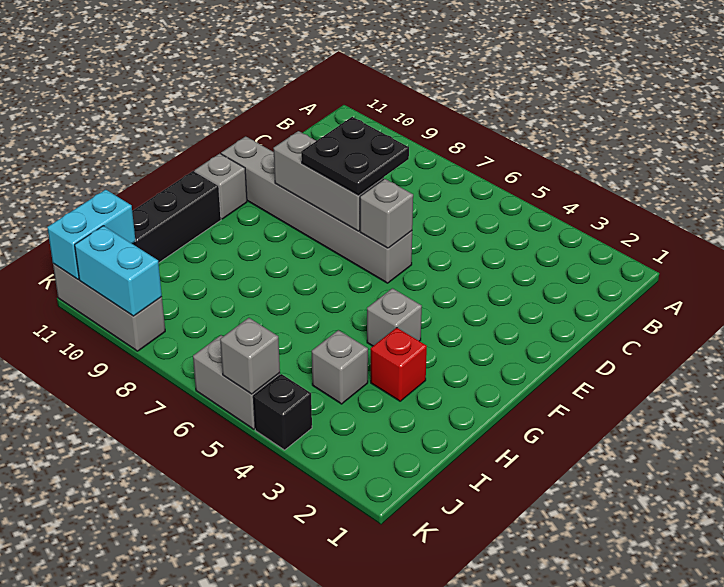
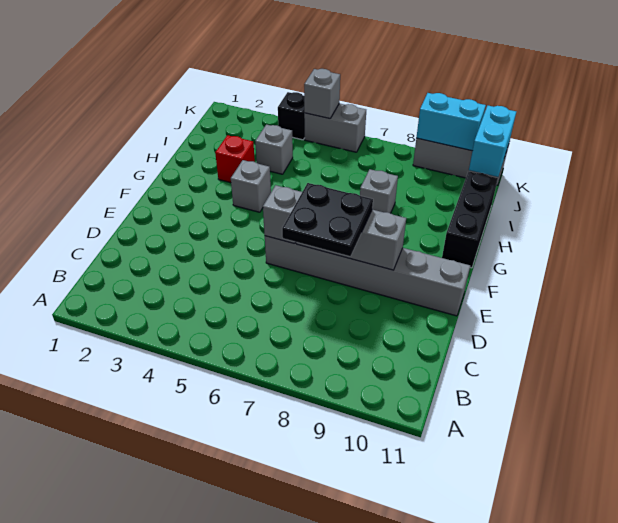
grey brick F11 level 1 -> grey brick H8 level 1

